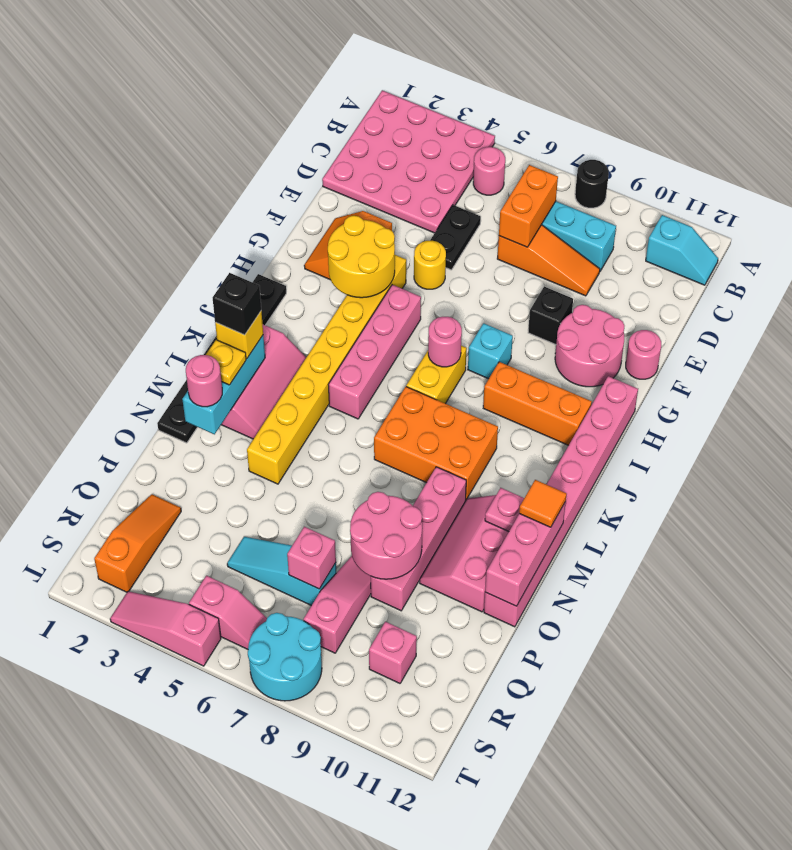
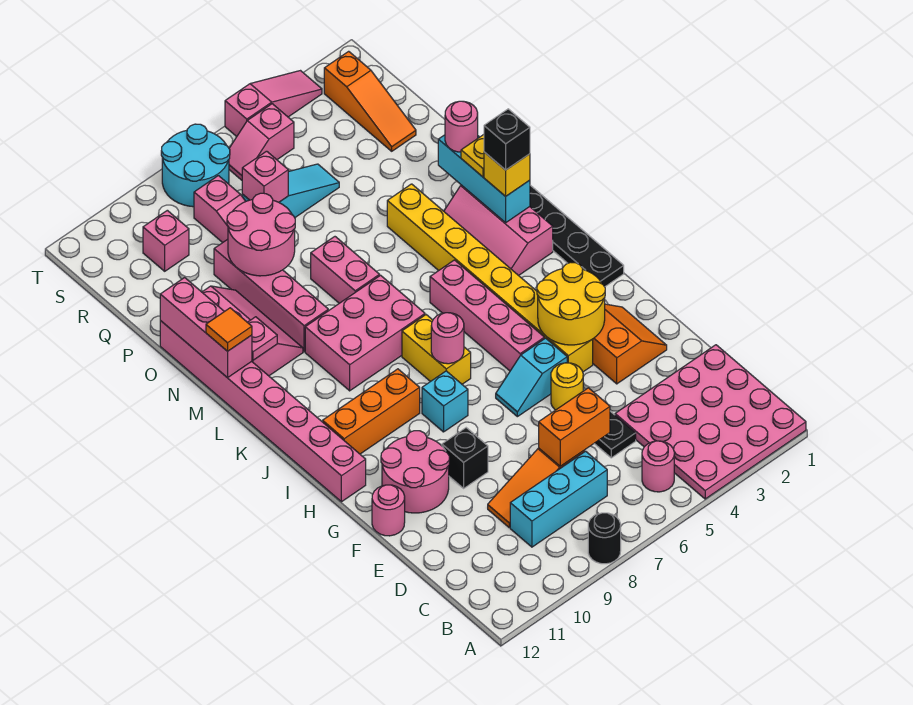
cyan slope B11:B12 level 1 top 11 -> cyan slope G5:G6 level 1 top 5
orange brick C7:D7 level 2 -> orange brick D6:D7 level 2
orange brick K7:L9 level 1 -> pink brick K7:L9 level 1
none -> pink brick M7:N7 level 1

